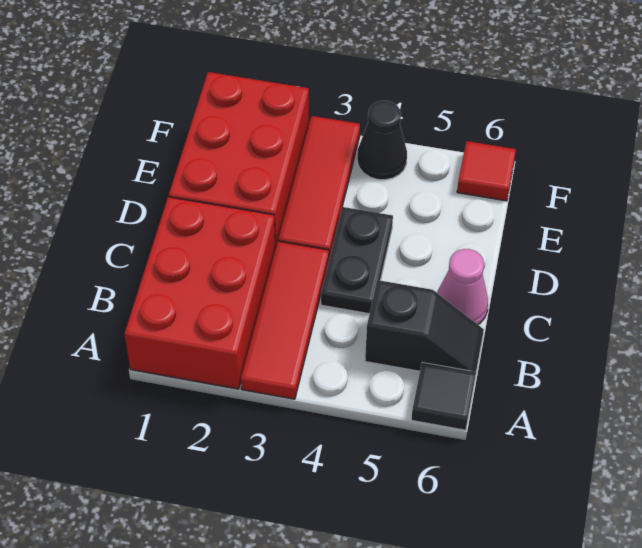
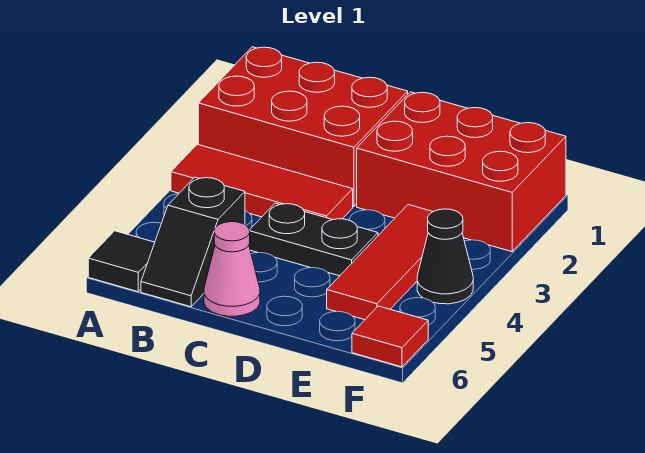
red tile D3:F3 level 1 -> red tile E3:E5 level 1

